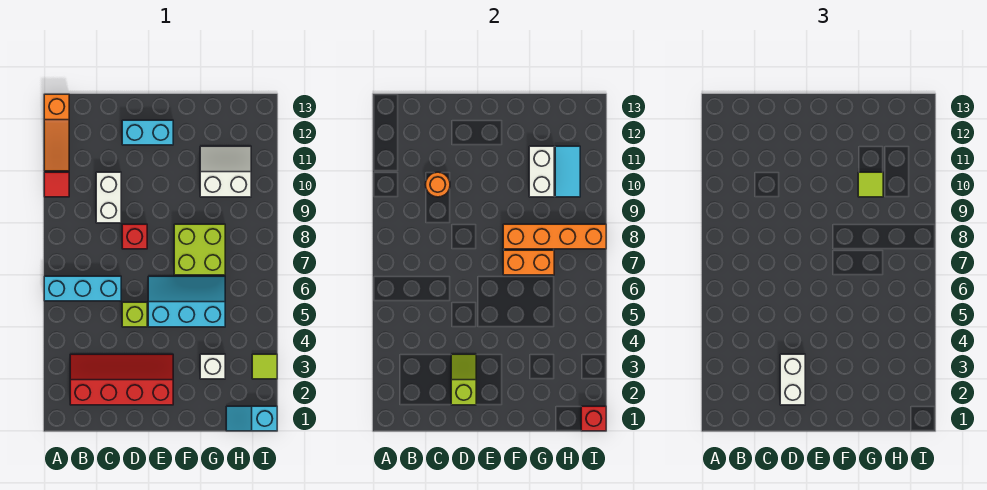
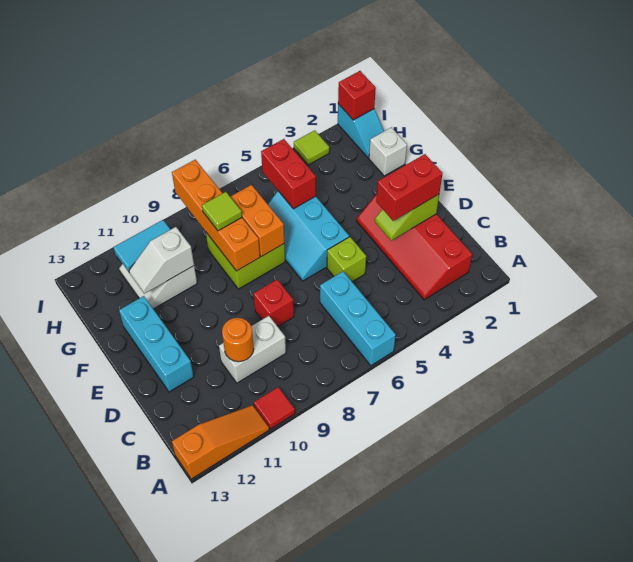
white brick D2:D3 level 3 -> red brick D2:D3 level 3
cyan brick D12:E12 level 1 -> cyan brick D12:F12 level 1
white brick G3 level 1 -> white brick G1 level 1
none -> red brick G5:H5 level 2
white brick G10:G11 level 2 -> white slope G10:G11 level 2 top 10
lime tile G10 level 3 -> lime tile G8 level 3

